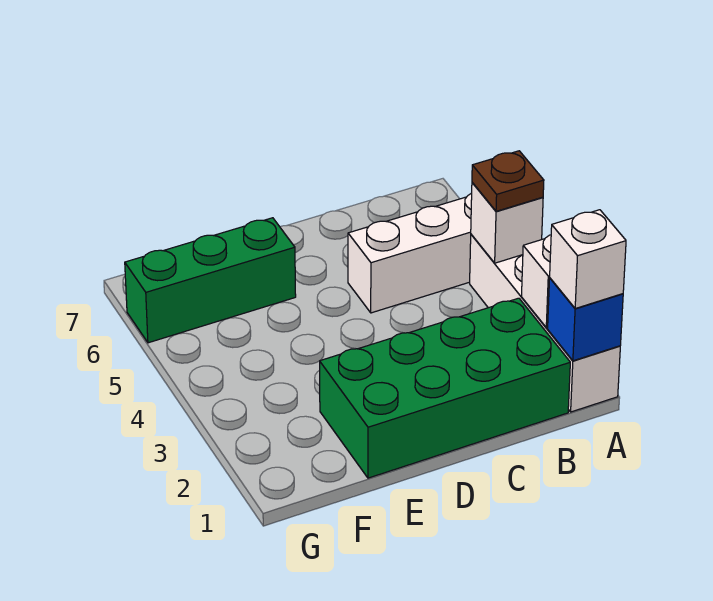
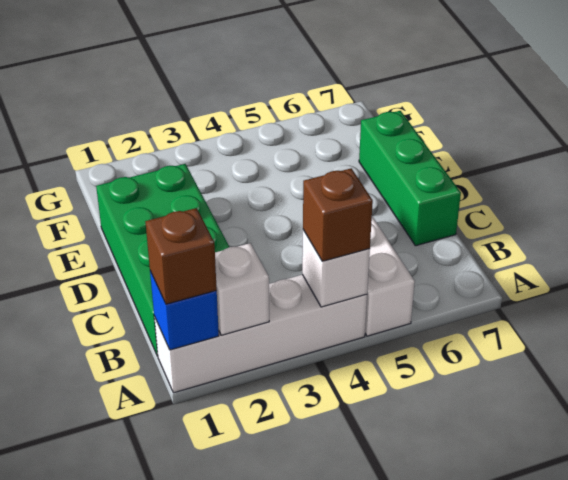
white brick A1 level 3 -> brown brick A1 level 3
brown plate A4 level 3 -> brown brick A4 level 3
green brick E6:G6 level 1 -> green brick C7:E7 level 1

